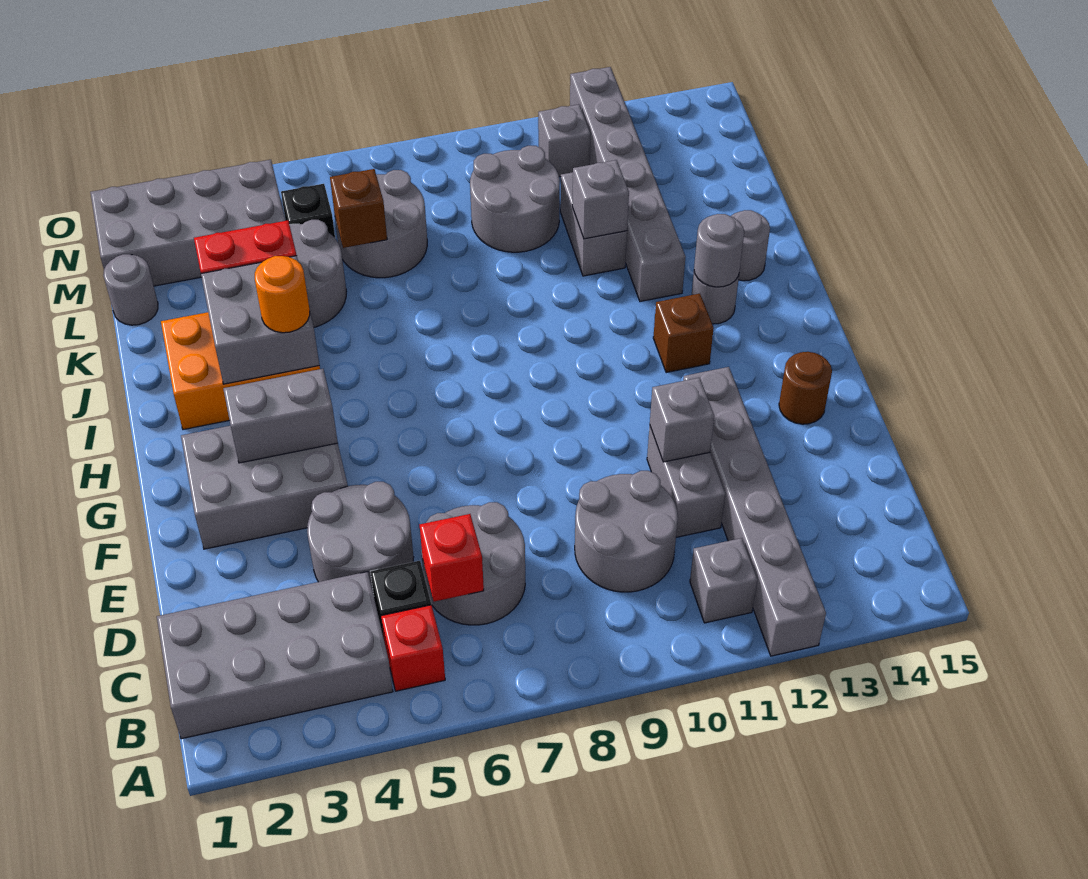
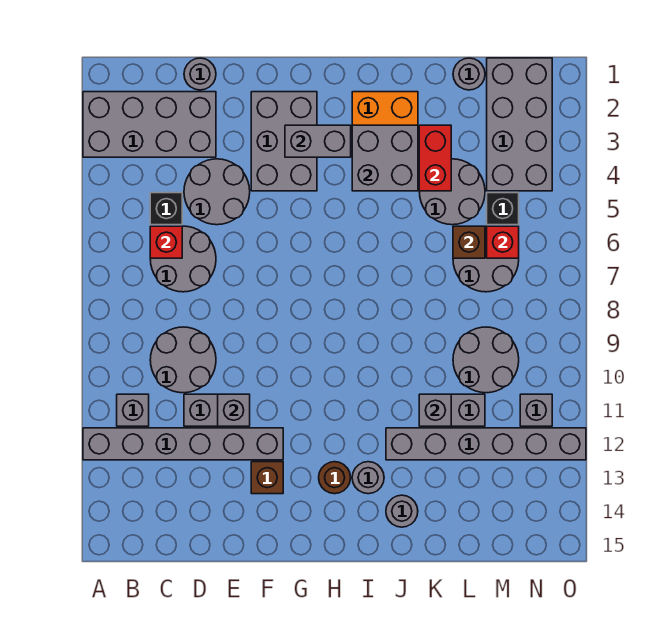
grey brick B1:C4 level 1 -> grey brick A2:D3 level 1
red brick B5 level 1 -> red brick M6 level 2
brown round brick F14 level 1 -> brown round brick H13 level 1
grey brick G3:G4 level 2 -> grey brick G3:H3 level 2
brown brick H12 level 1 -> brown brick F13 level 1
orange round brick I4 level 3 -> none
grey round brick I13 level 2 -> grey round brick D1 level 1

